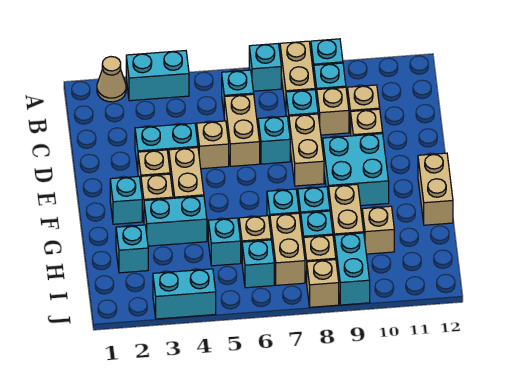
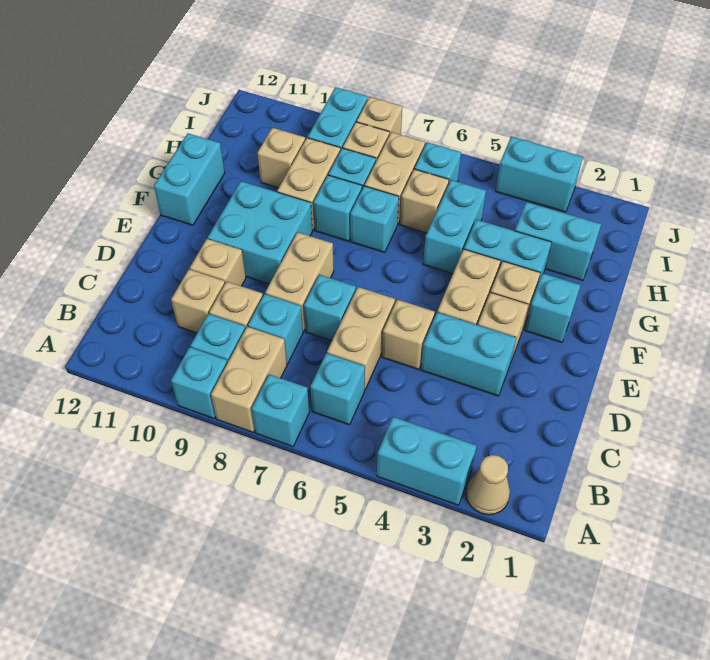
tan brick F12:G12 level 1 -> cyan brick F12:G12 level 1
cyan brick H2 level 1 -> cyan brick H2:H3 level 1
cyan brick H5 level 1 -> cyan brick G5:H5 level 1

